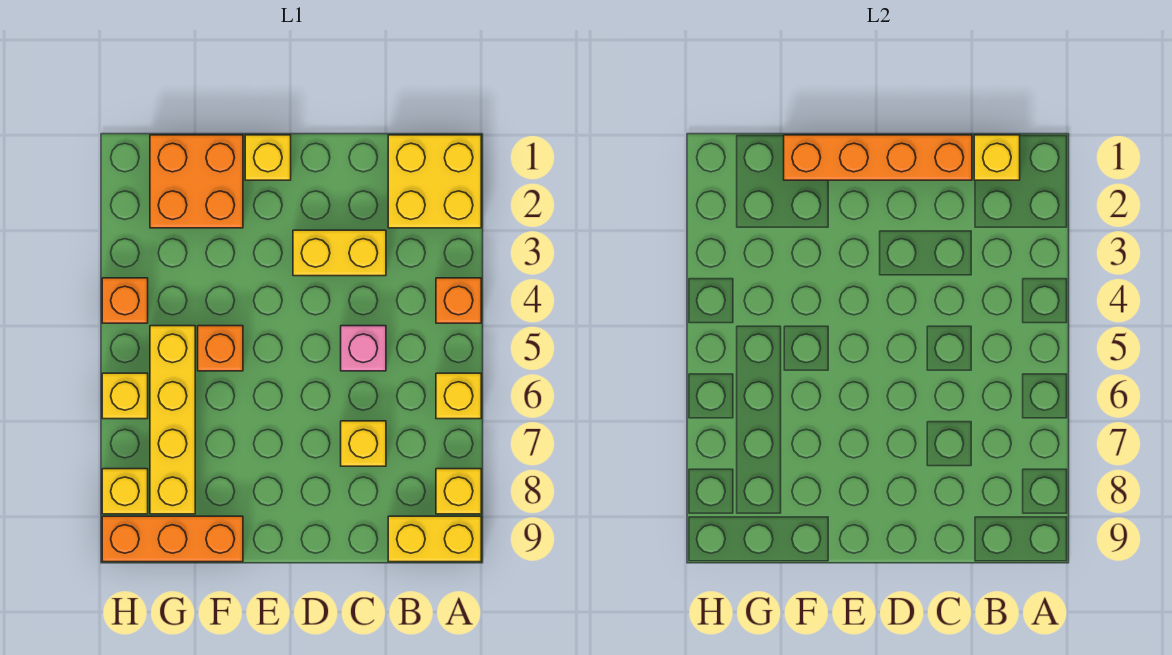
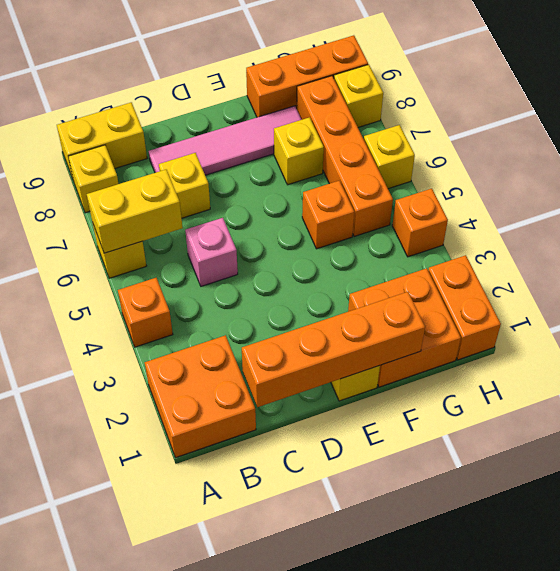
yellow brick A1:B2 level 1 -> orange brick A1:B2 level 1
yellow brick B1 level 2 -> yellow brick F7 level 1
yellow brick C3:D3 level 1 -> yellow brick A6:B6 level 2
none -> pink tile C8:F8 level 1
yellow brick G5:G8 level 1 -> orange brick G5:G8 level 1
none -> orange brick H1:H2 level 1

